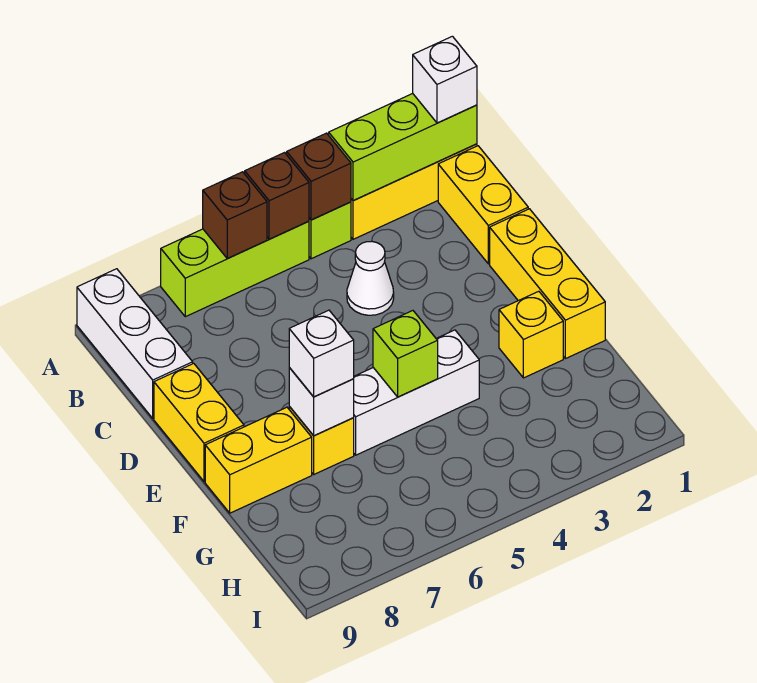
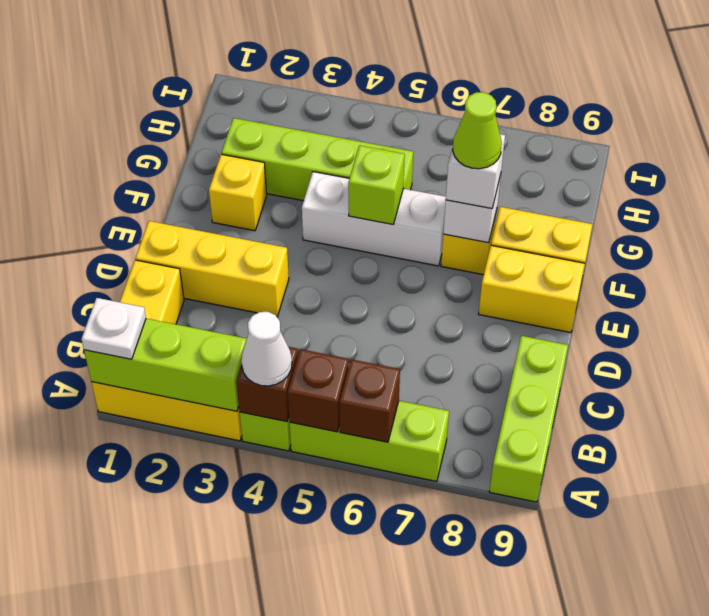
white brick A1 level 3 -> white plate A1 level 3
white brick A9:C9 level 1 -> lime brick A9:C9 level 1
white cone C4 level 1 -> white cone A4 level 3
yellow brick D1:F1 level 1 -> yellow brick D1:D3 level 1
yellow brick D9:E9 level 1 -> yellow brick E8:E9 level 1
none -> lime cone F7 level 4
none -> lime brick G2:G5 level 1

